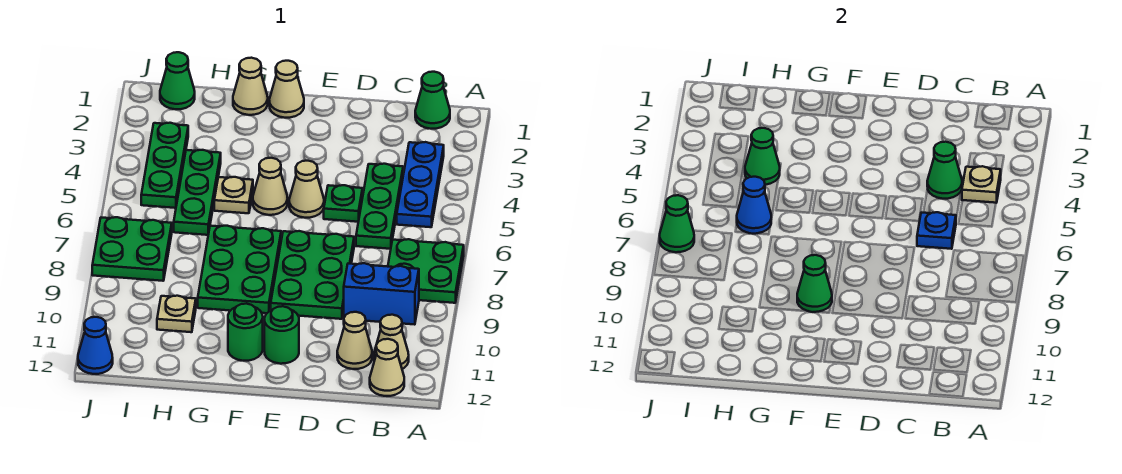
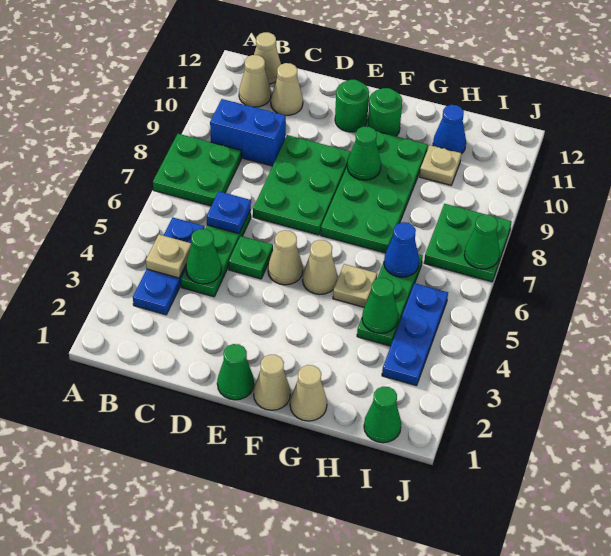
green cone B1 level 1 -> green cone E1 level 1
green plate F7:G9 level 1 -> green plate F7:G10 level 1
green plate I3:I5 level 1 -> blue plate I3:I5 level 1
blue cone J12 level 1 -> blue cone H11 level 1

